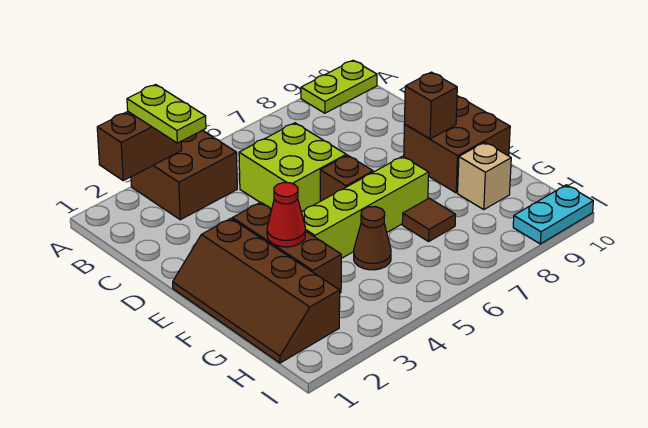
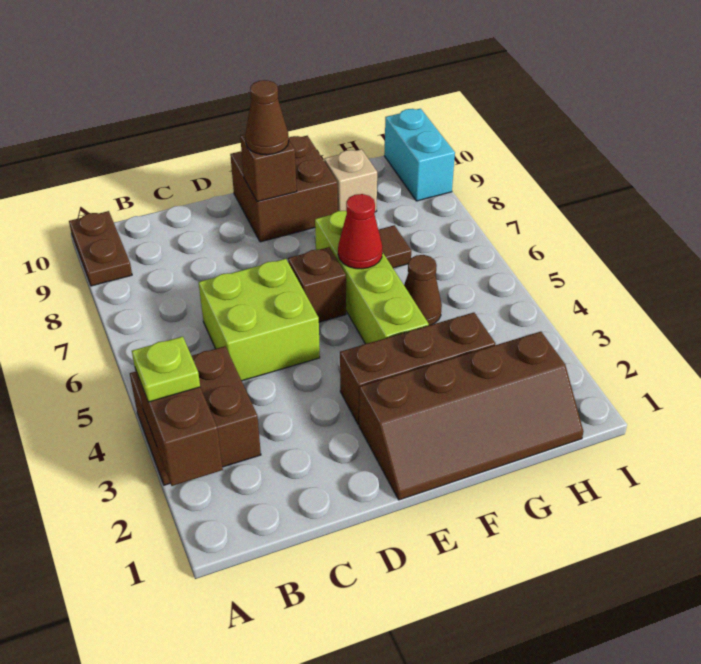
lime plate A3:B3 level 3 -> lime plate A3 level 3
lime plate A9:A10 level 1 -> brown plate A9:A10 level 1
none -> brown cone E9 level 3
red cone F3 level 2 -> red cone F6 level 2
cyan plate I9:I10 level 1 -> cyan brick I9:I10 level 1

